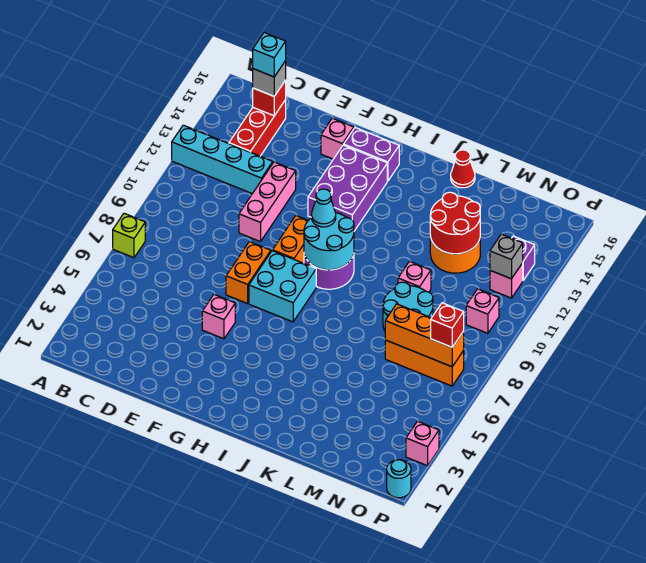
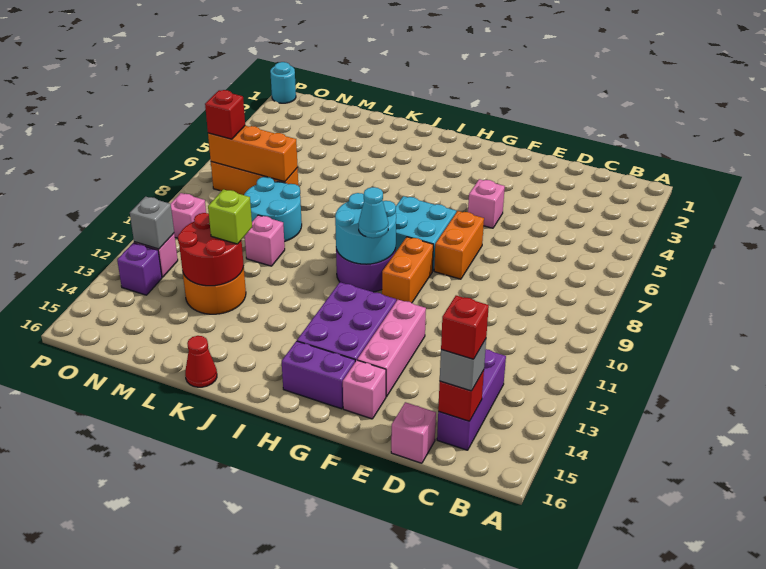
lime brick A7 level 1 -> lime brick L12 level 3
cyan brick A12:D12 level 1 -> none
red brick C13:C15 level 1 -> purple brick C13:C15 level 1
cyan brick C15 level 4 -> red brick C15 level 4
pink brick E10:E12 level 1 -> pink brick F12:F14 level 1
pink brick P3 level 1 -> pink brick D16 level 1

